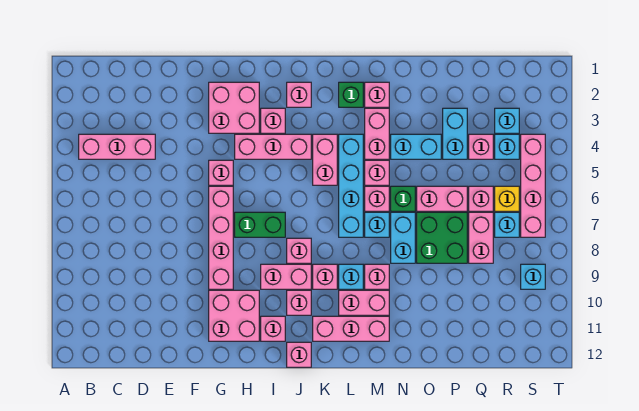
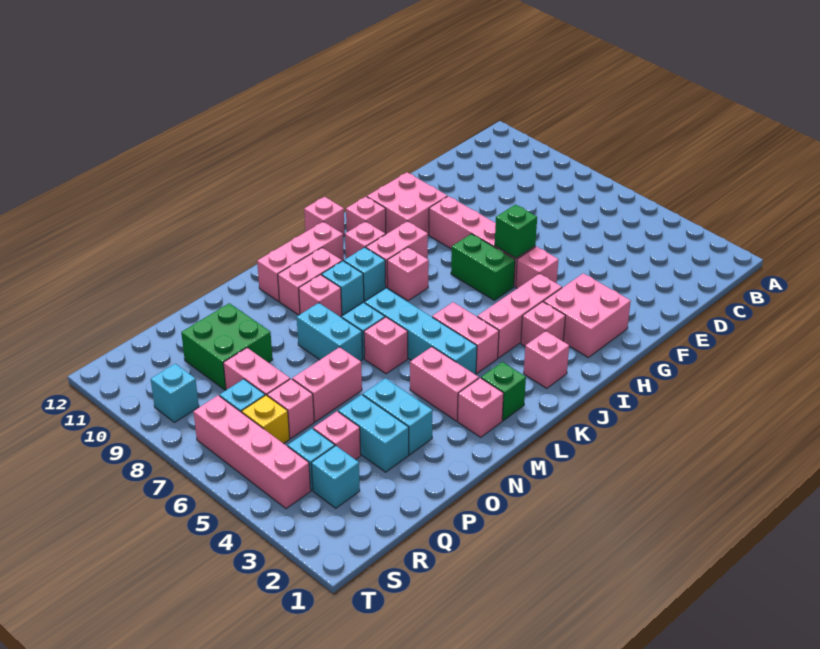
pink brick B4:D4 level 1 -> none
green brick H7:I7 level 1 -> green brick H6:H7 level 1
pink brick K9 level 1 -> cyan brick K9 level 1
pink brick M5 level 1 -> none
cyan brick N4:O4 level 1 -> cyan brick O3:O4 level 1
green brick N6 level 1 -> green brick G6 level 2
green brick O7:P8 level 1 -> green brick P9:Q10 level 1

